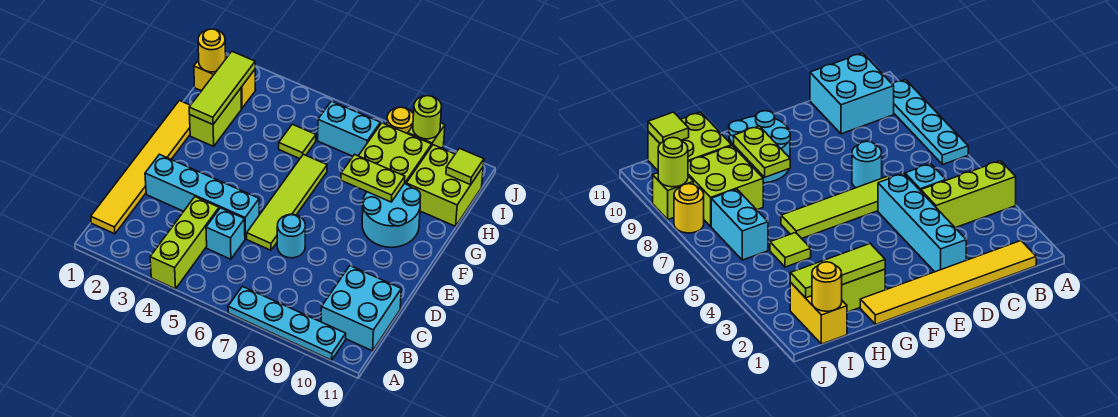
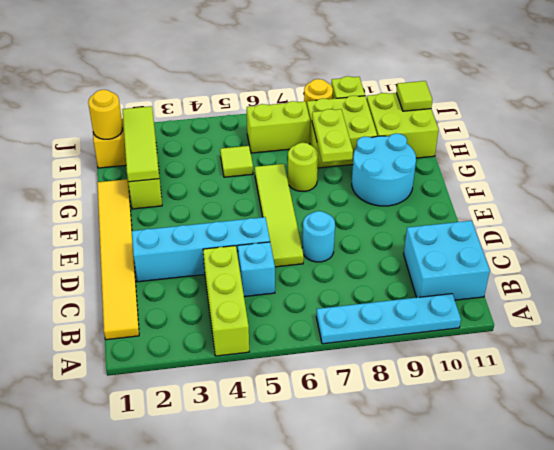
lime plate G8:G9 level 2 -> lime plate G8:H8 level 2
cyan brick I6:I7 level 1 -> lime brick I6:I7 level 1
lime round brick J9 level 2 -> lime round brick G7 level 1

